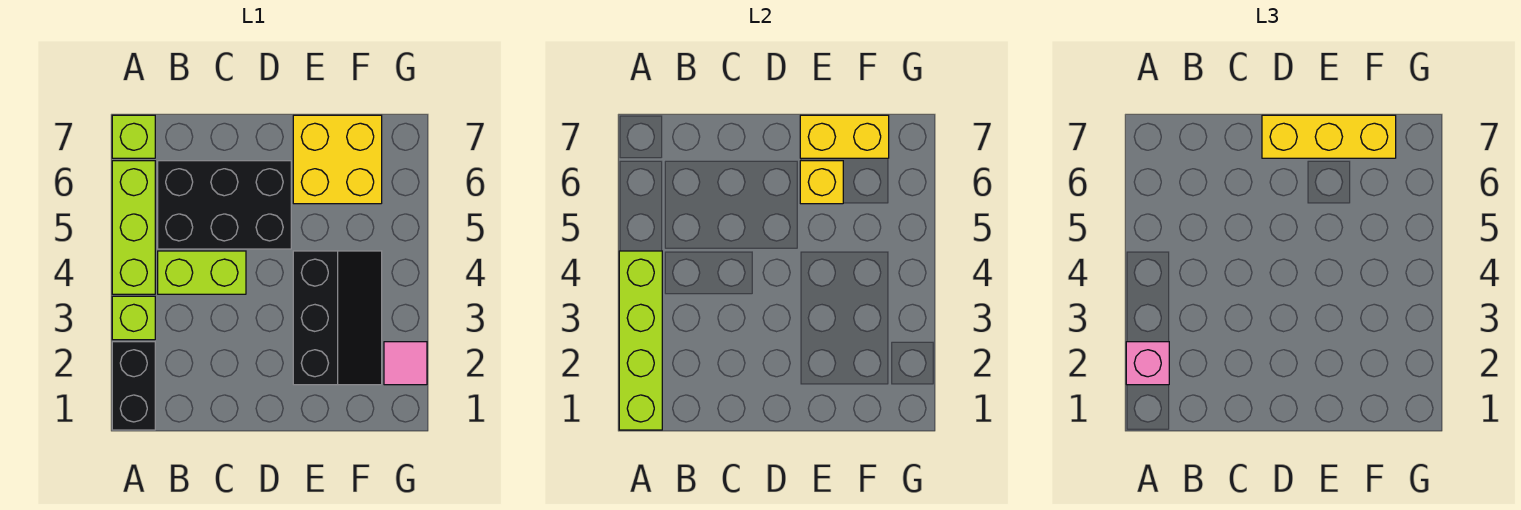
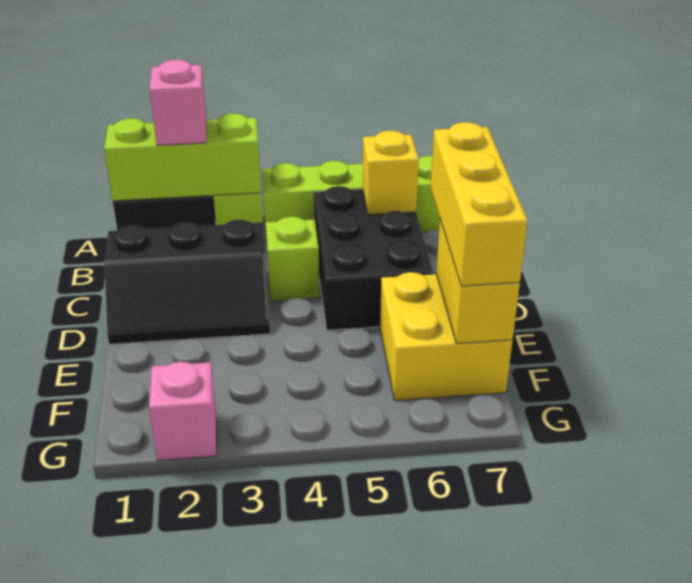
lime brick A1:A4 level 2 -> lime brick A1:A3 level 2
lime brick B4:C4 level 1 -> lime brick C4 level 1
black slope E2:F4 level 1 top E -> black slope C1:D3 level 1 top C
yellow brick E6 level 2 -> yellow brick B6 level 2
pink tile G2 level 1 -> pink brick G2 level 1

